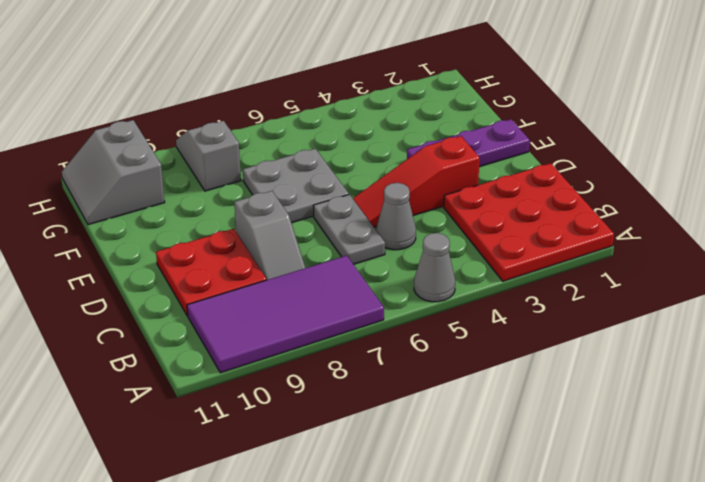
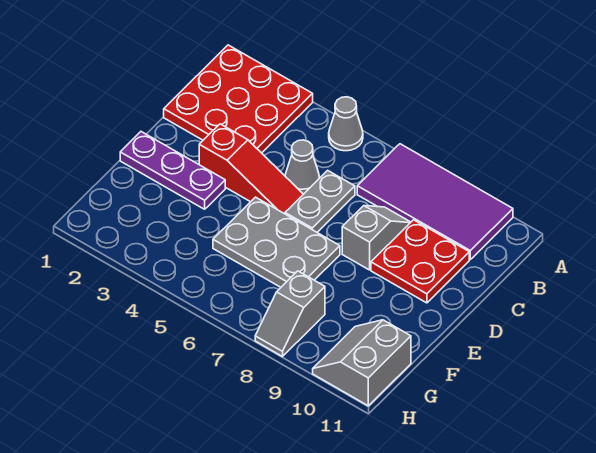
grey plate E6:F7 level 1 -> grey plate E5:F7 level 1
grey slope G10:H11 level 1 top 10 -> grey slope G10:H11 level 1 top 11

